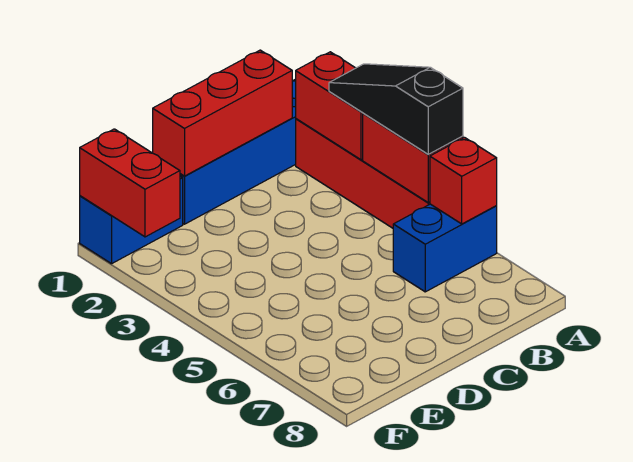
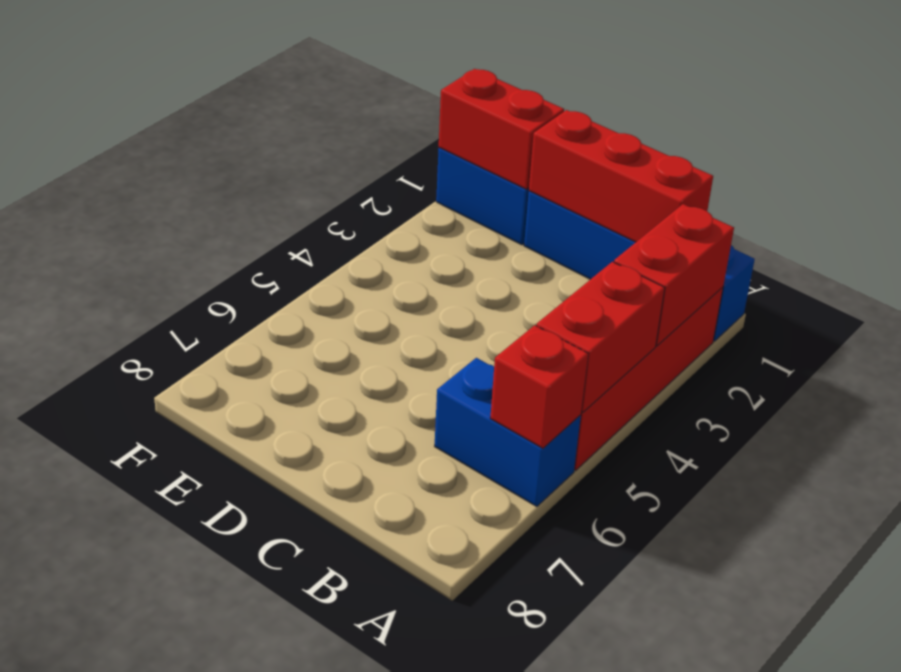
black slope A3:A5 level 3 top 5 -> none
red brick F1:F2 level 2 -> red brick E1:F1 level 2

